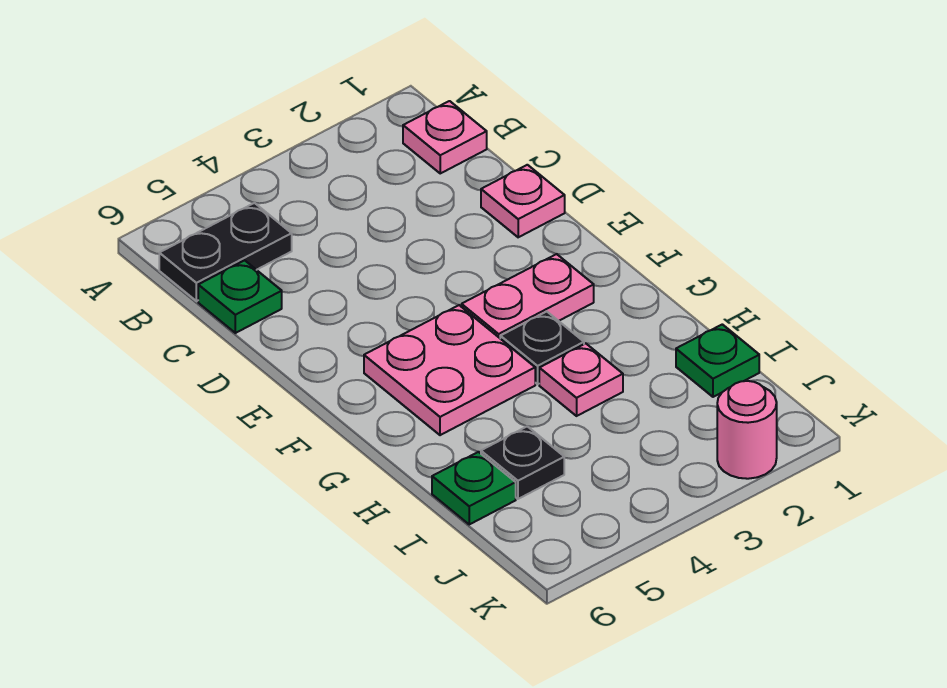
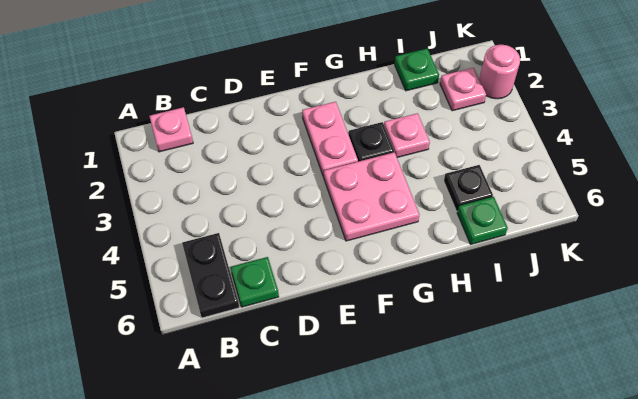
pink plate D1 level 1 -> pink plate J2 level 1

